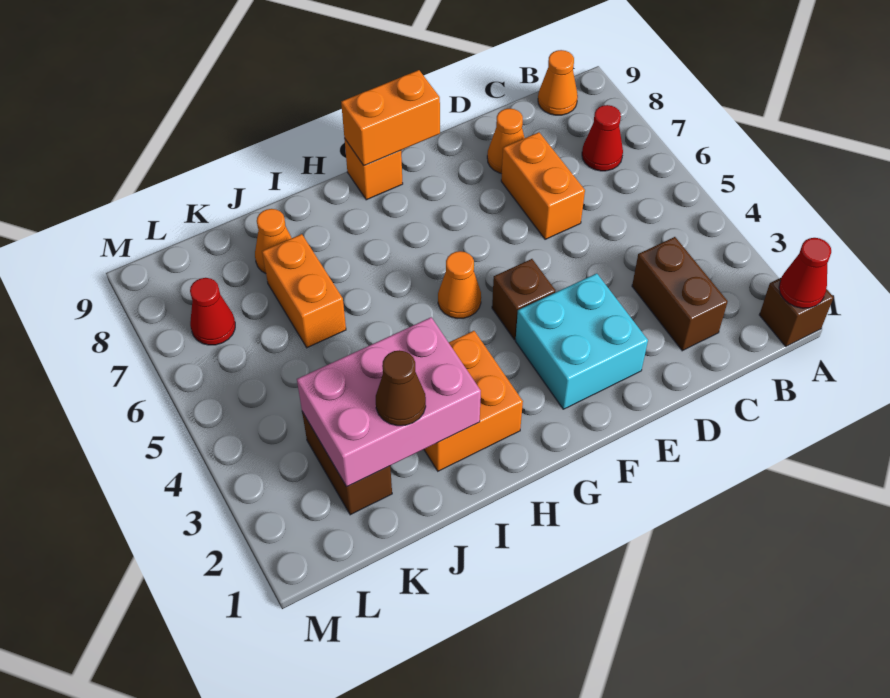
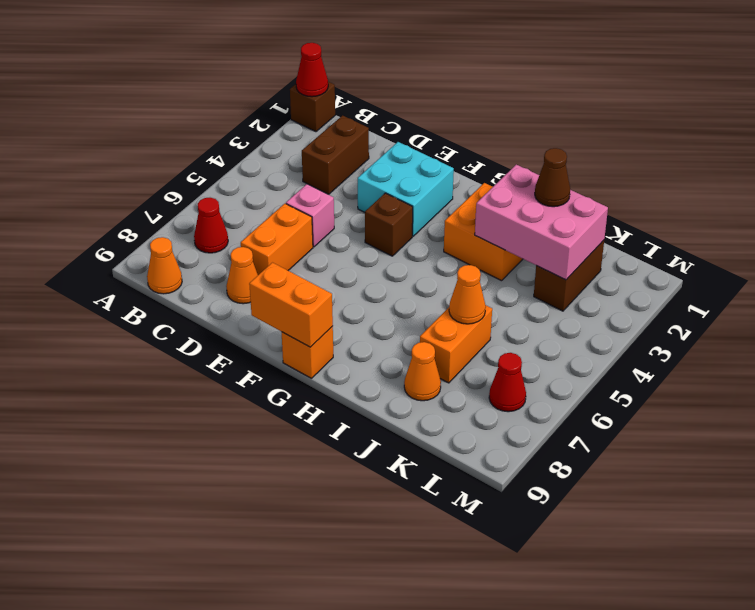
none -> pink brick D5 level 1
orange cone G5 level 1 -> orange cone J6 level 2

